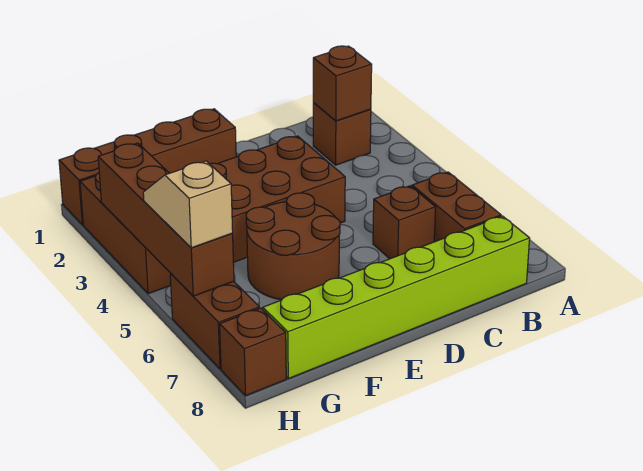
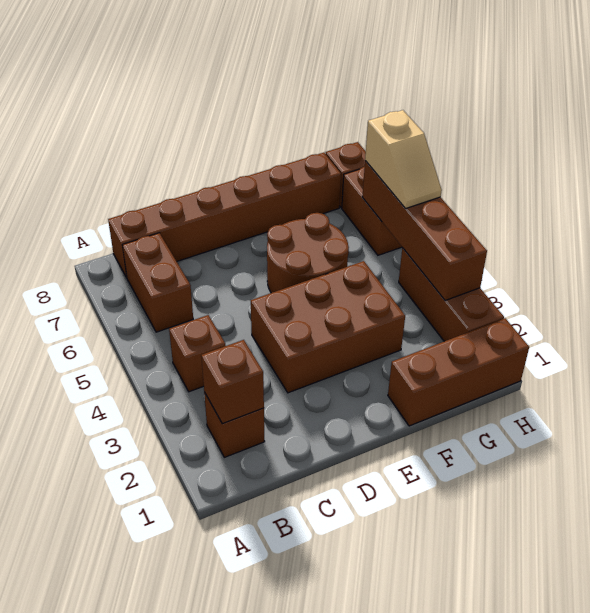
lime brick B8:G8 level 1 -> brown brick B8:G8 level 1
brown brick C6 level 1 -> brown brick B4 level 1
brown brick E1:H1 level 1 -> brown brick F1:H1 level 1

